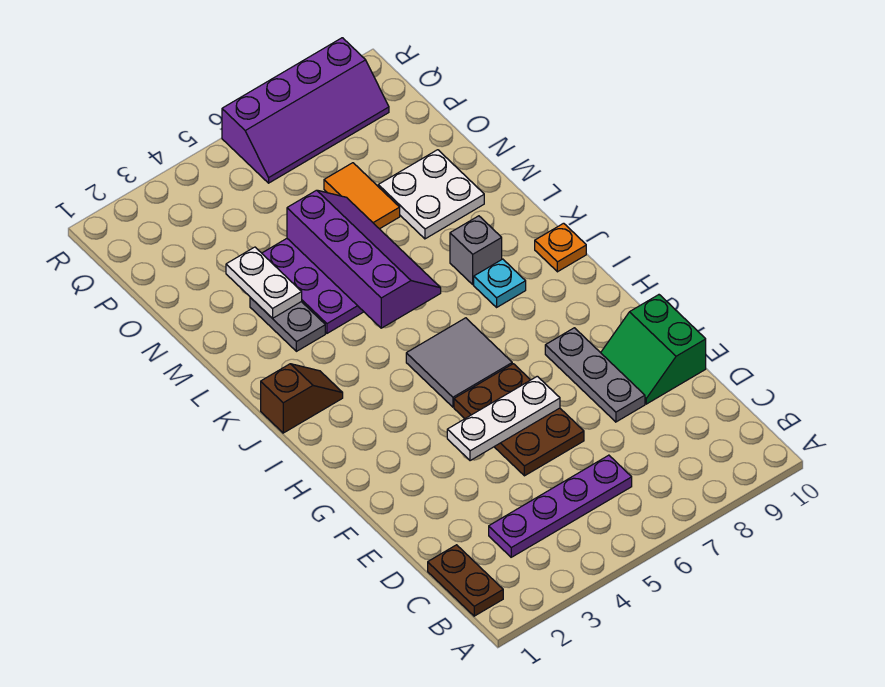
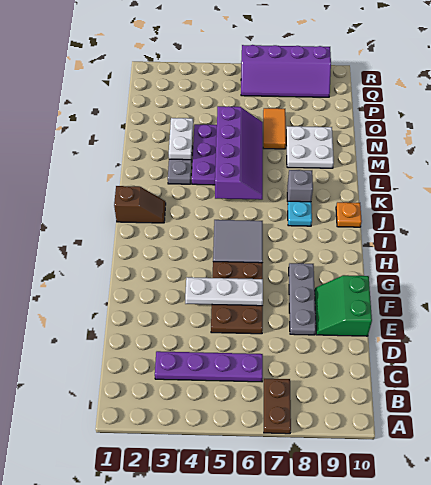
brown plate B1:C1 level 1 -> brown plate A7:B7 level 1

